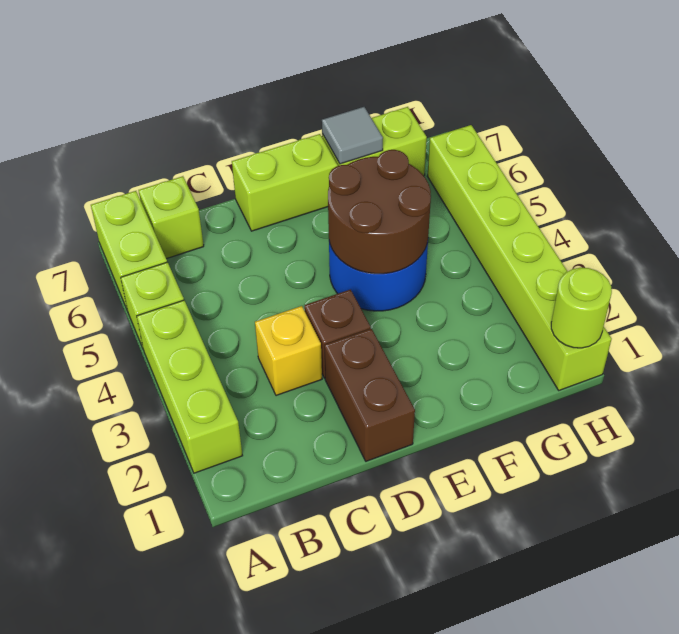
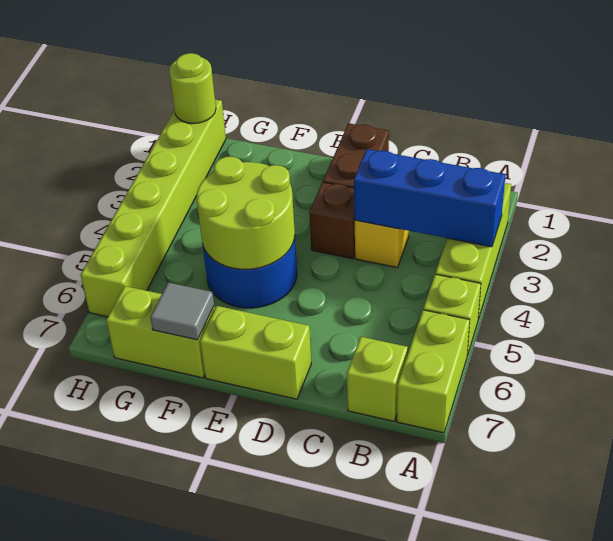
none -> blue brick A3:C3 level 2
brown round brick E4:F5 level 2 -> lime round brick E4:F5 level 2

